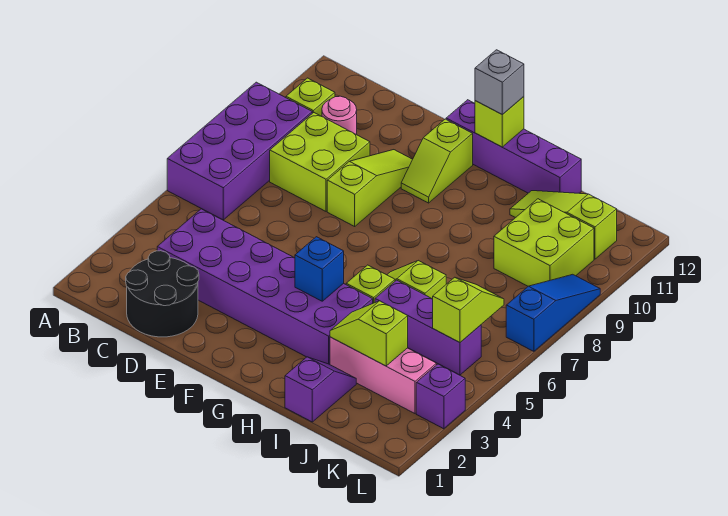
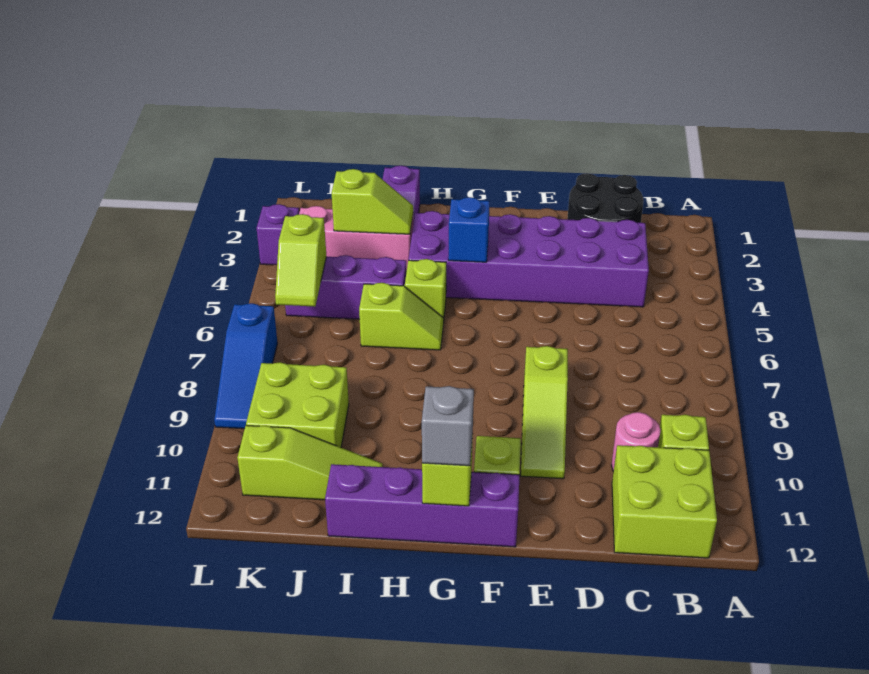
purple brick A6:B9 level 1 -> none
lime brick C8:D9 level 1 -> lime brick B11:C12 level 1

